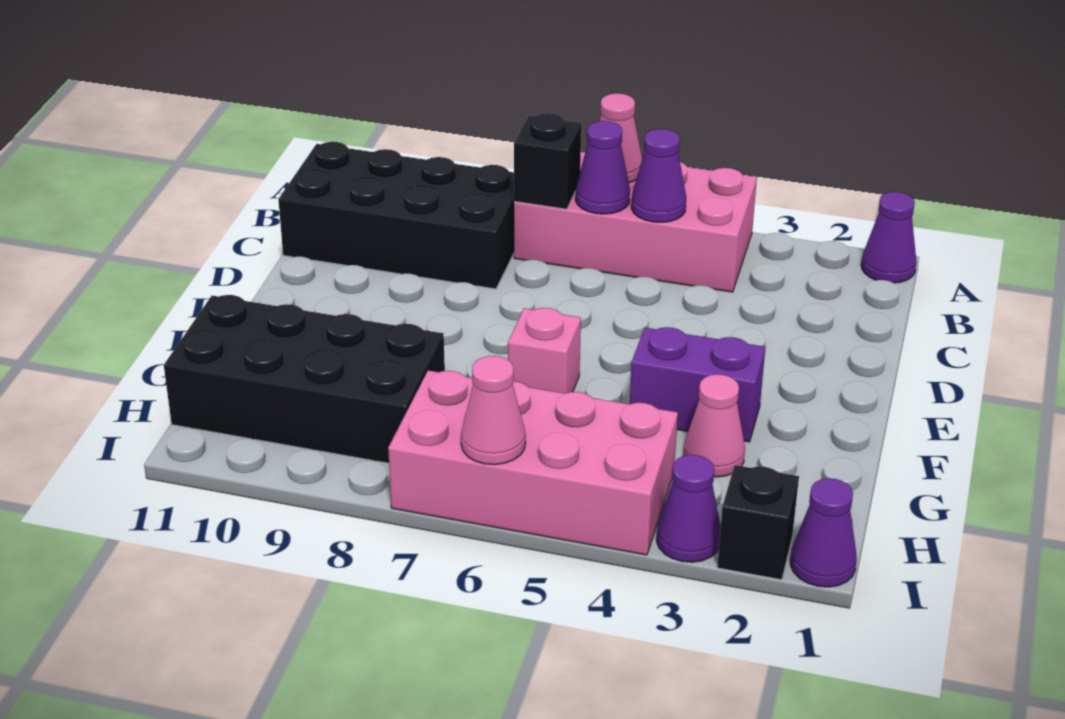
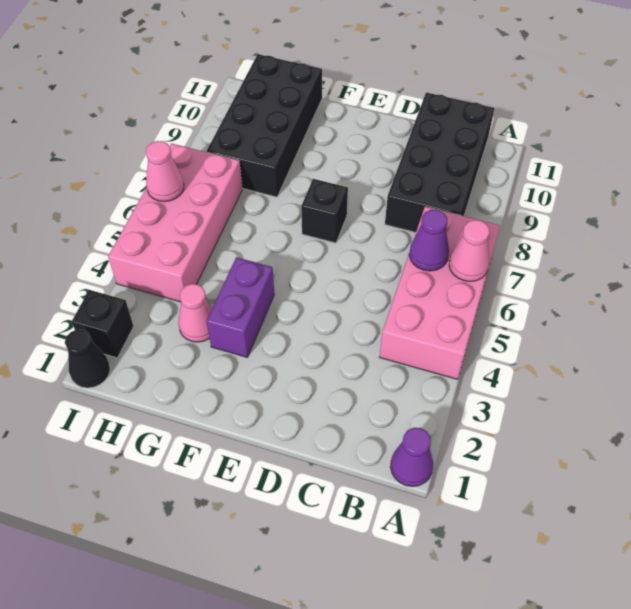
purple cone B5 level 2 -> none
black brick B7 level 2 -> black brick E7 level 1
pink brick F6 level 1 -> none
purple cone I1 level 1 -> black cone I1 level 1
purple cone I3 level 1 -> none

